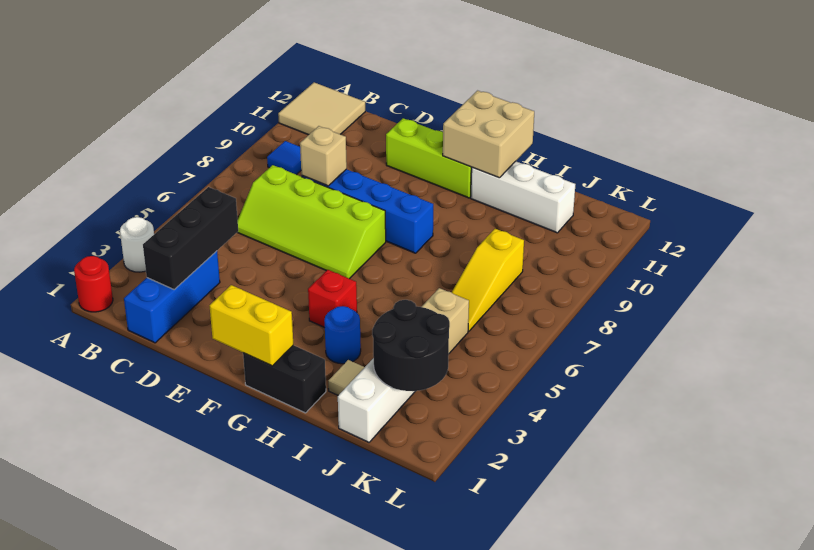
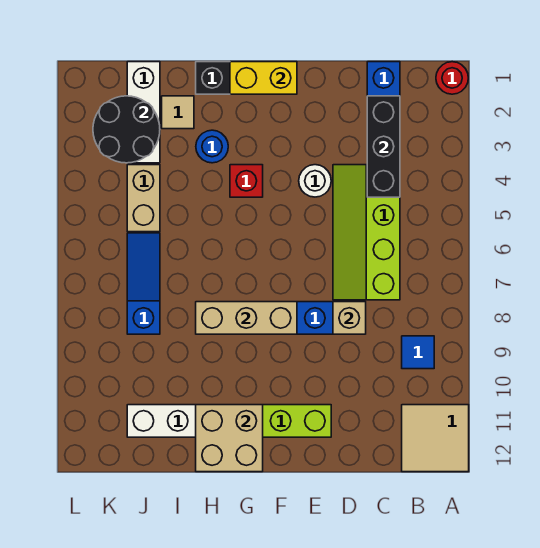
white round brick A3 level 1 -> white round brick E4 level 1
lime slope C6:F7 level 1 top 7 -> lime slope C4:D7 level 1 top C
none -> tan brick F8:H8 level 2
yellow slope J6:J8 level 1 top 8 -> blue slope J6:J8 level 1 top 8

